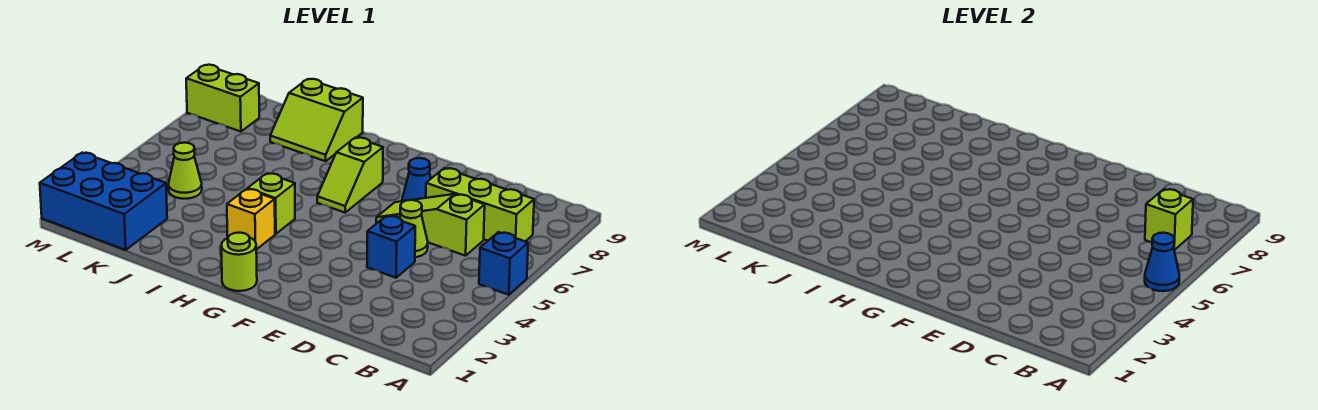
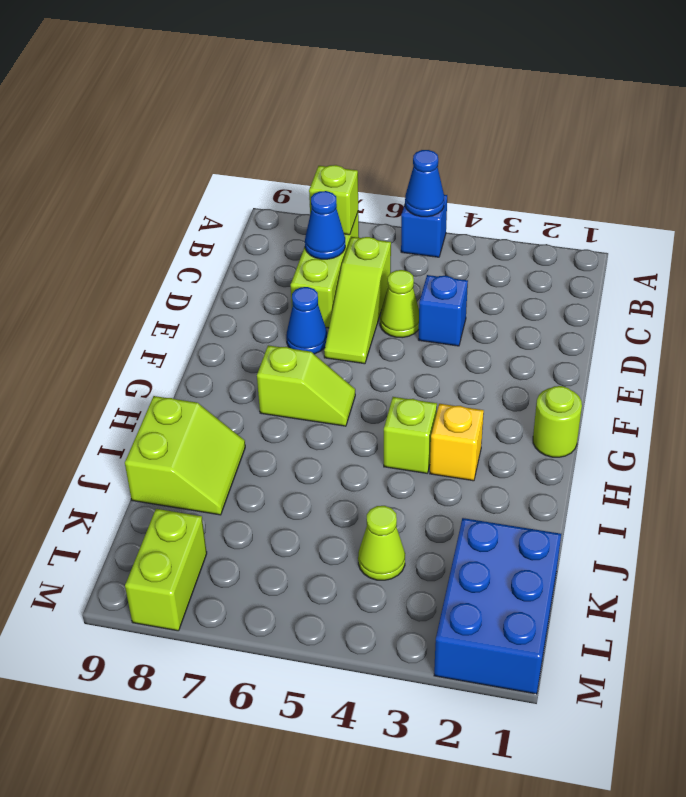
none -> blue cone C7 level 2

